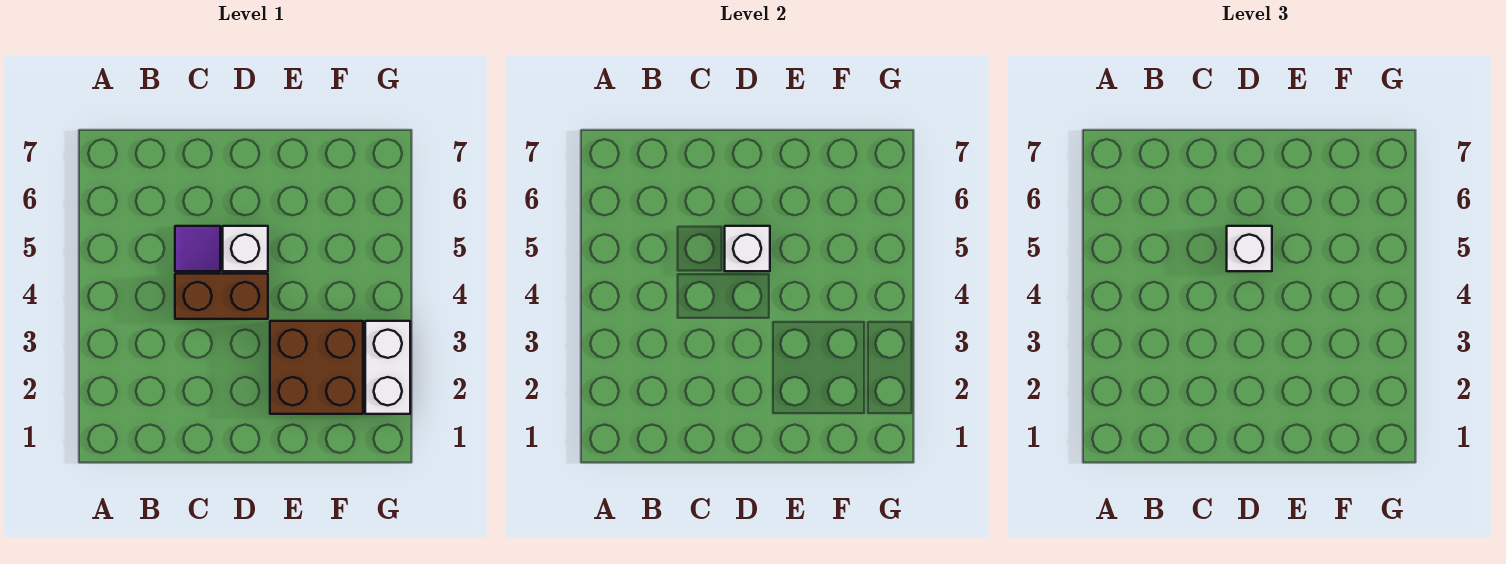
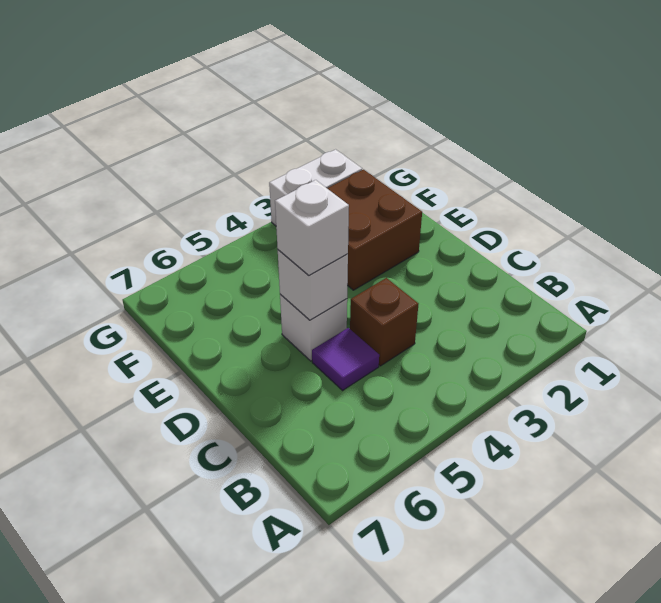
brown brick C4:D4 level 1 -> brown brick C4 level 1

